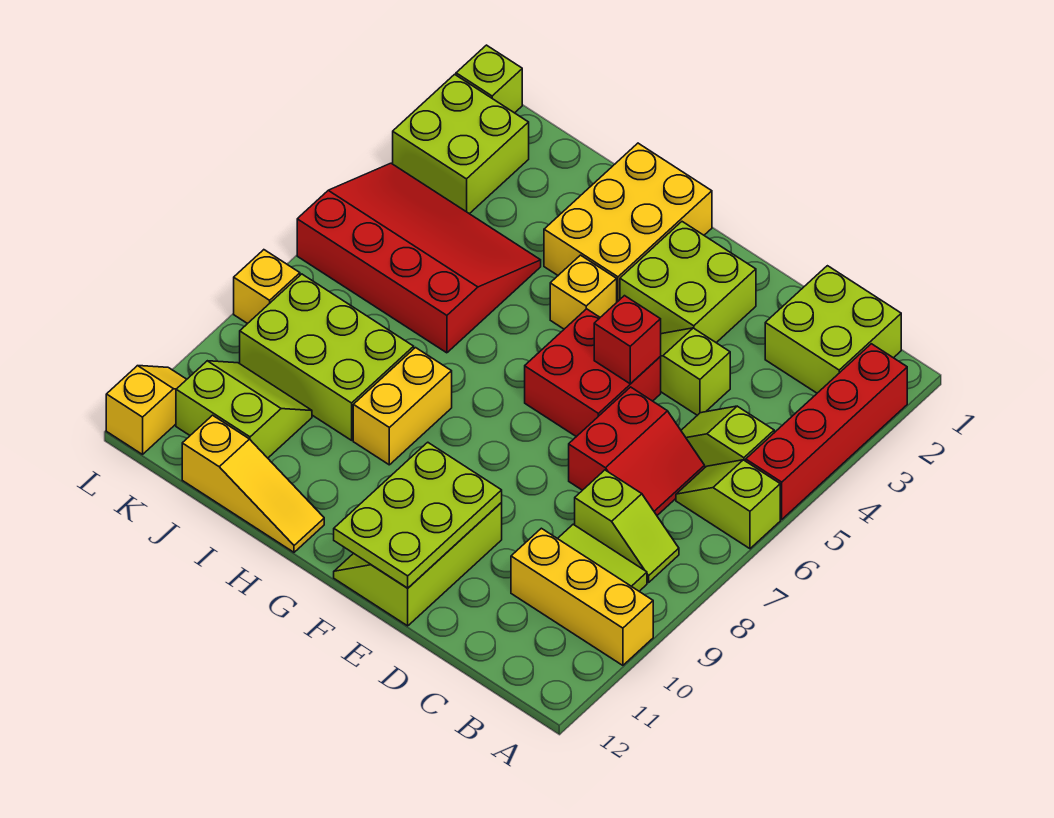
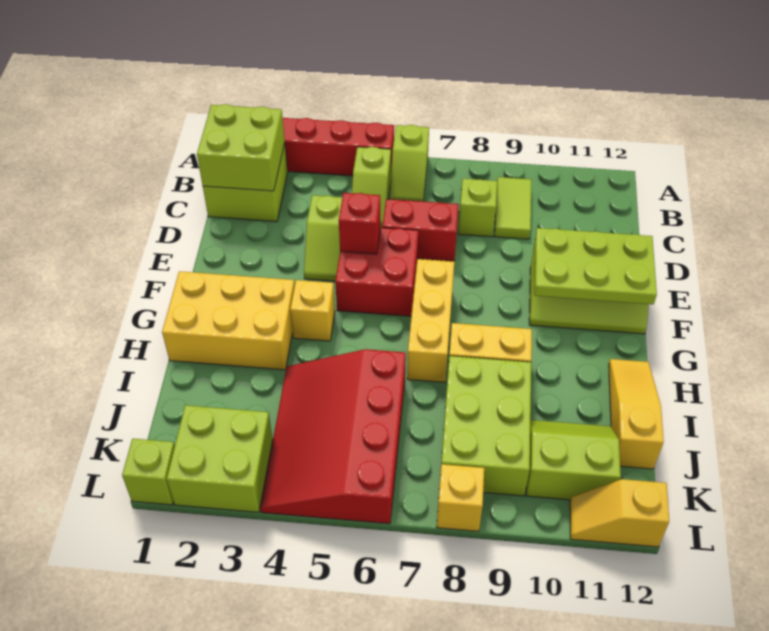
yellow brick A10:C10 level 1 -> yellow brick F7:H7 level 1
lime brick E2:F3 level 1 -> lime brick B1:C2 level 2
lime slope J10:K11 level 1 top 11 -> lime slope J10:K11 level 1 top K

